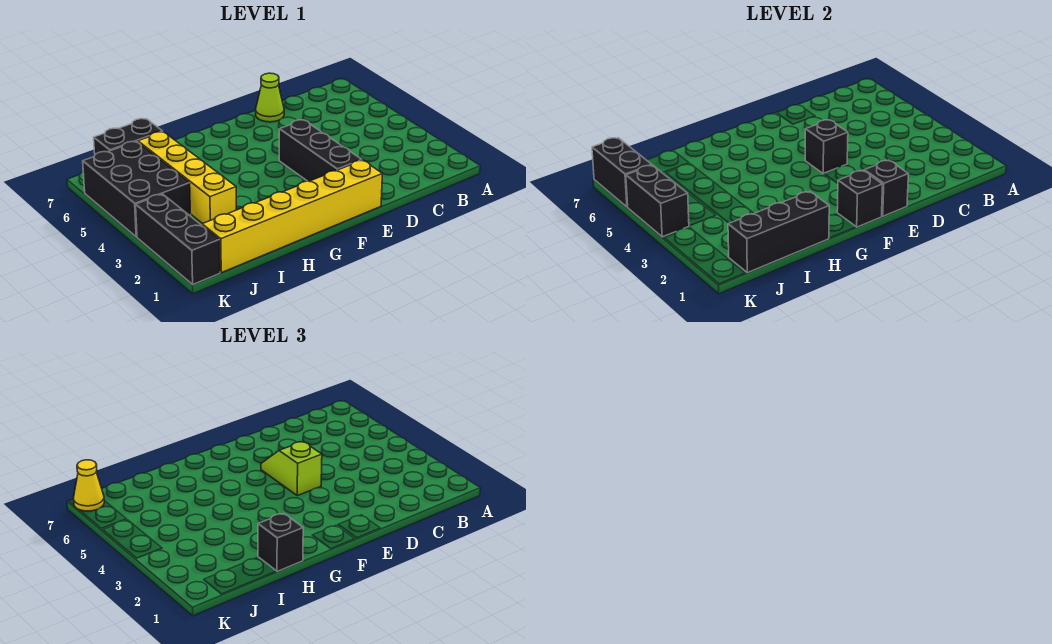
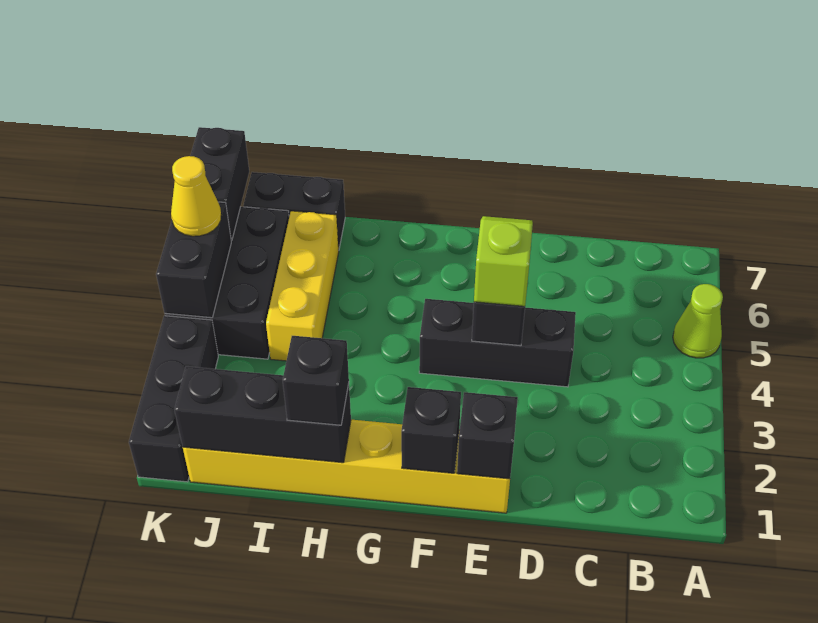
lime cone D7 level 1 -> lime cone A5 level 1
black brick E2:E4 level 1 -> black brick D4:F4 level 1
yellow brick I3:I6 level 1 -> yellow brick I4:I6 level 1
yellow cone K7 level 3 -> yellow cone K5 level 3

